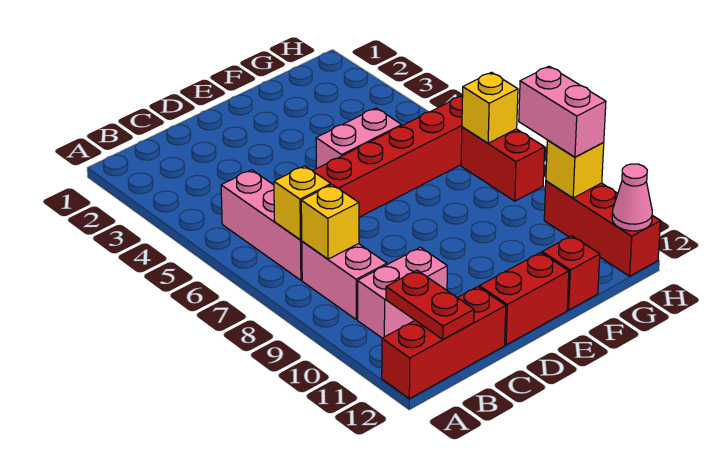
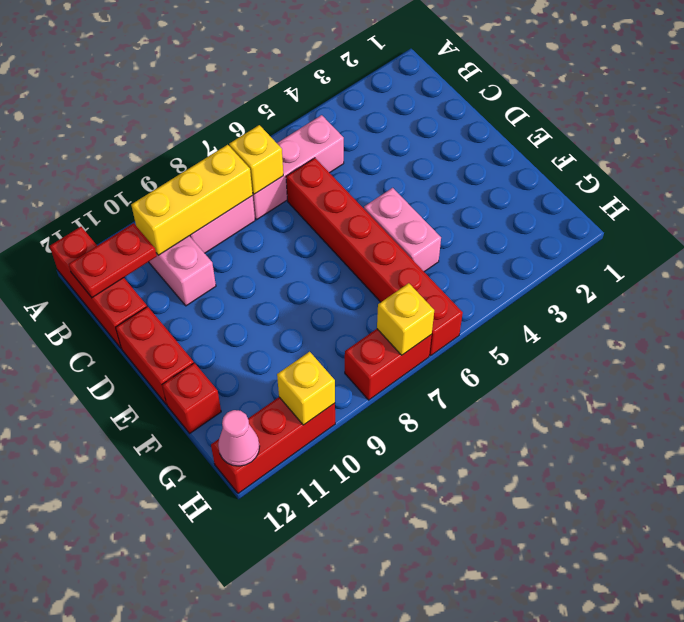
yellow brick B8 level 2 -> yellow brick B8:B10 level 2
pink brick H9:H10 level 3 -> none

